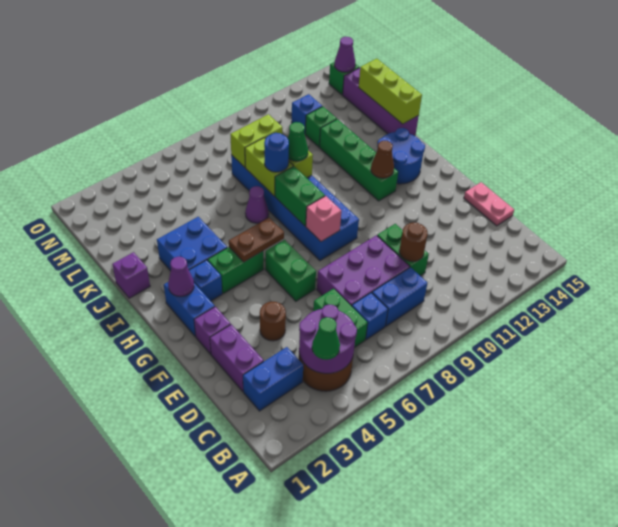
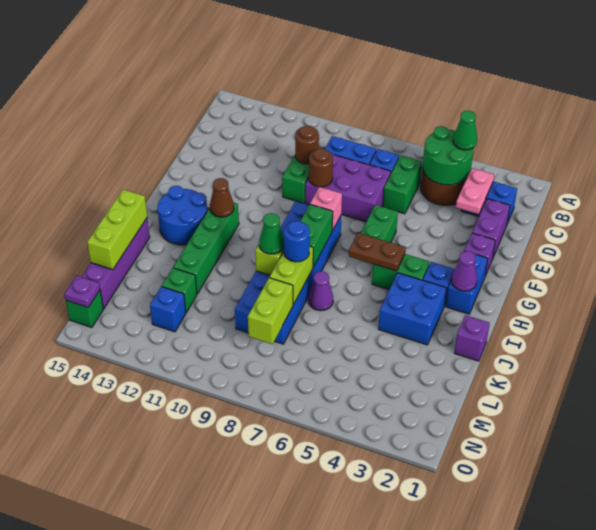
purple round brick B4:C5 level 2 -> green round brick B4:C5 level 2
pink plate D15:E15 level 1 -> pink plate C3:D3 level 2
brown round brick E4 level 1 -> brown round brick E9 level 2
lime brick L8:L9 level 2 -> lime brick L8:M8 level 2
purple cone N15 level 2 -> purple plate N15 level 2

